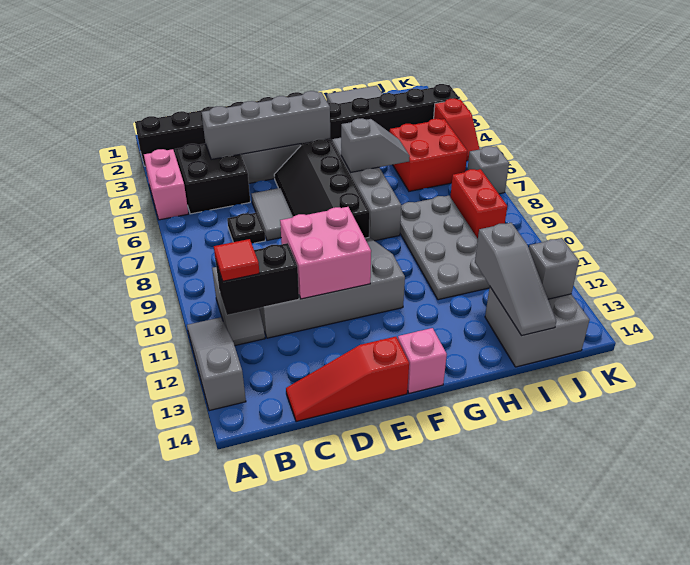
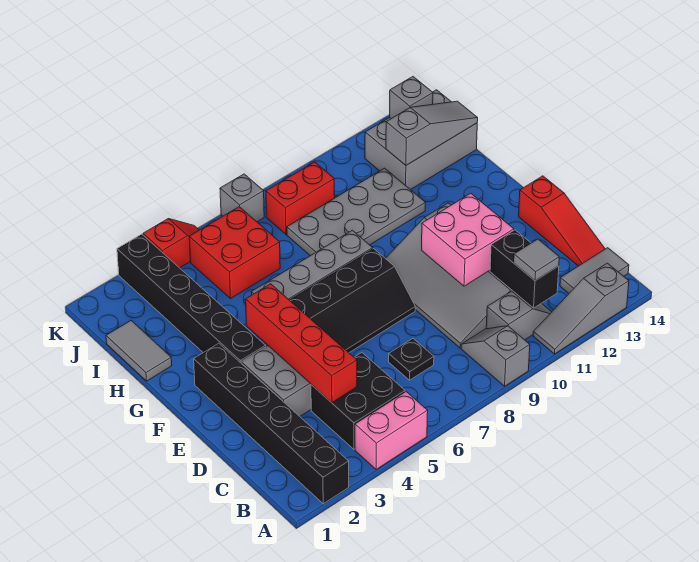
red tile B11 level 3 -> grey tile B11 level 3
grey brick C4:F4 level 2 -> red brick C4:F4 level 2
grey tile D6:D7 level 1 -> grey tile B13:B14 level 1
pink brick F14 level 1 -> none
grey slope G6:H6 level 2 top G -> grey slope A9:B9 level 1 top A
grey brick I13:J14 level 1 -> grey brick I12:J14 level 1

